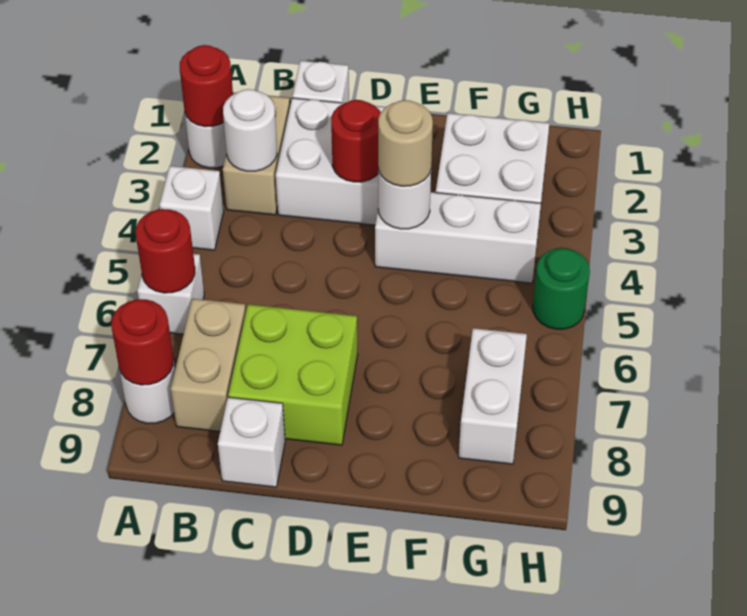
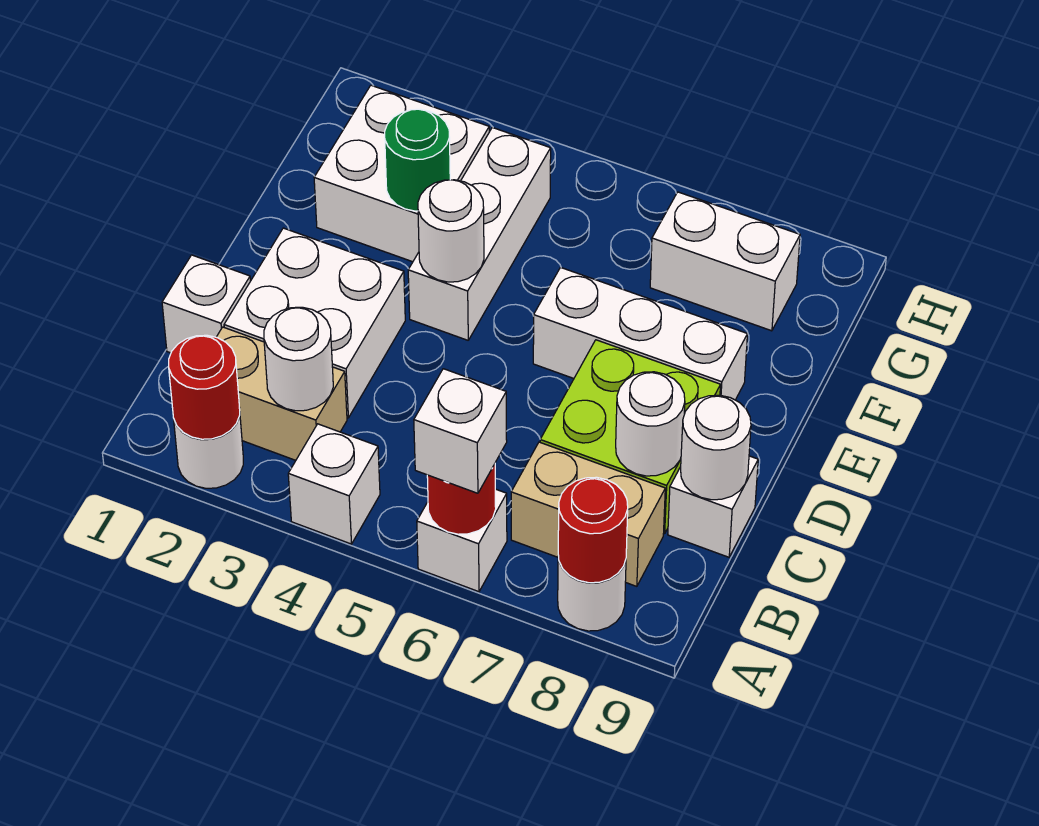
none -> white brick A6 level 3
none -> white round brick C8 level 2
none -> white round brick C9 level 2
red round brick D3 level 2 -> none
tan round brick E4 level 3 -> none
none -> white brick E6:E8 level 1
green round brick H5 level 1 -> green round brick F3 level 2

